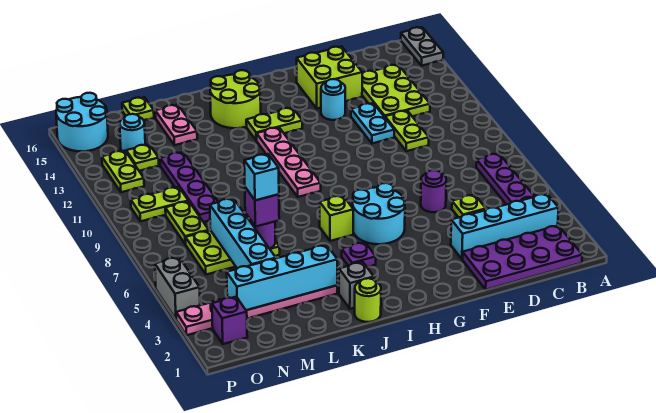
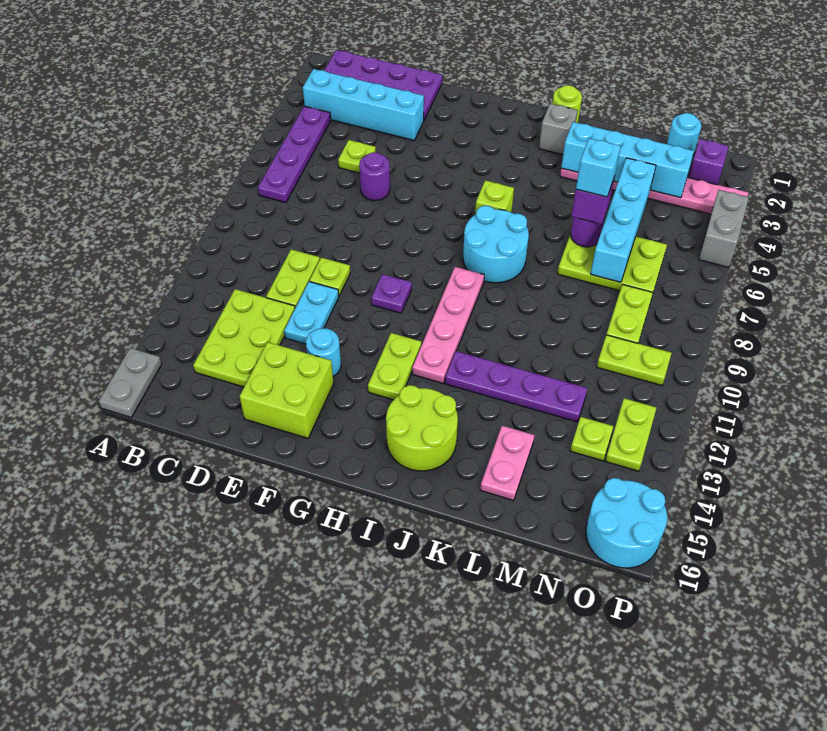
cyan round brick G5:H6 level 1 -> cyan round brick I7:J8 level 1
lime plate H13:I13 level 1 -> lime plate H12:H13 level 1
purple plate I4 level 1 -> purple plate G10 level 1
purple plate M9:M12 level 1 -> purple plate J12:M12 level 1
lime plate M16 level 1 -> lime plate E10 level 1
cyan round brick N14 level 1 -> cyan round brick N1 level 1

